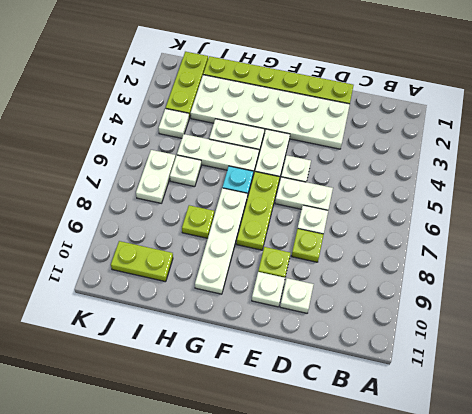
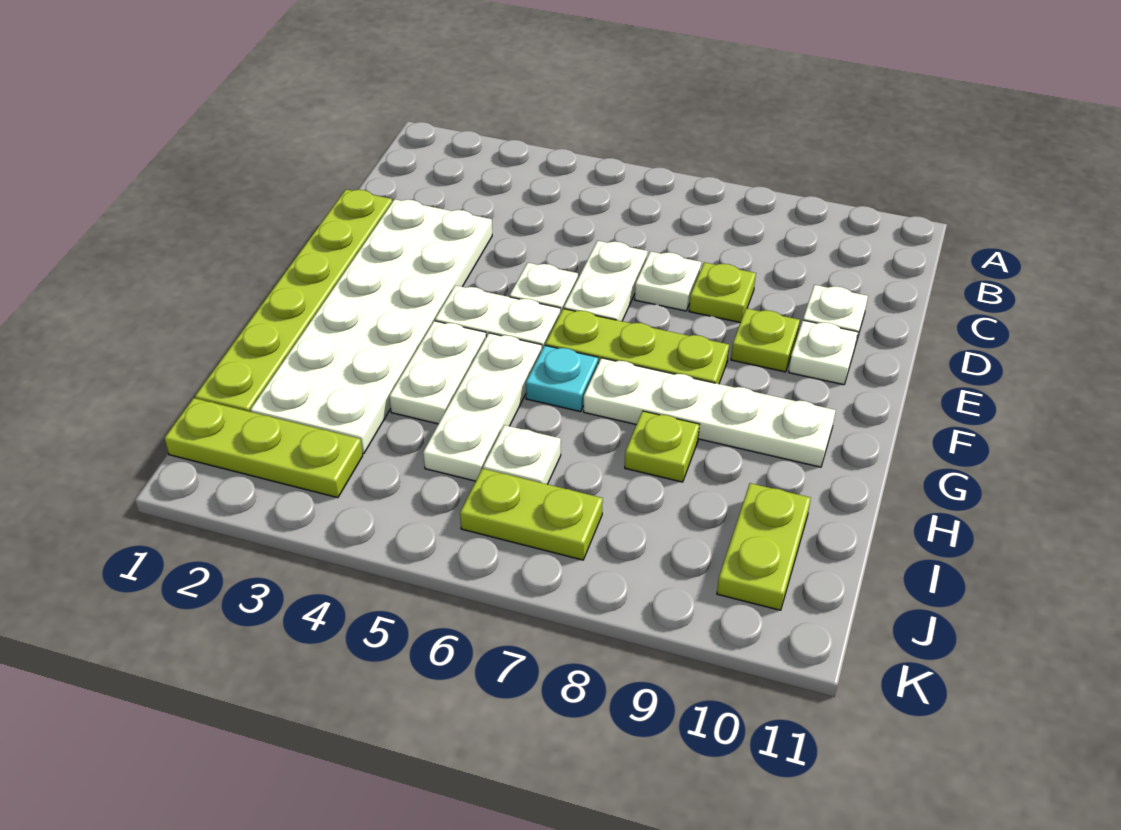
white plate J4 level 1 -> none
white plate J6:J7 level 1 -> lime plate J6:J7 level 1

